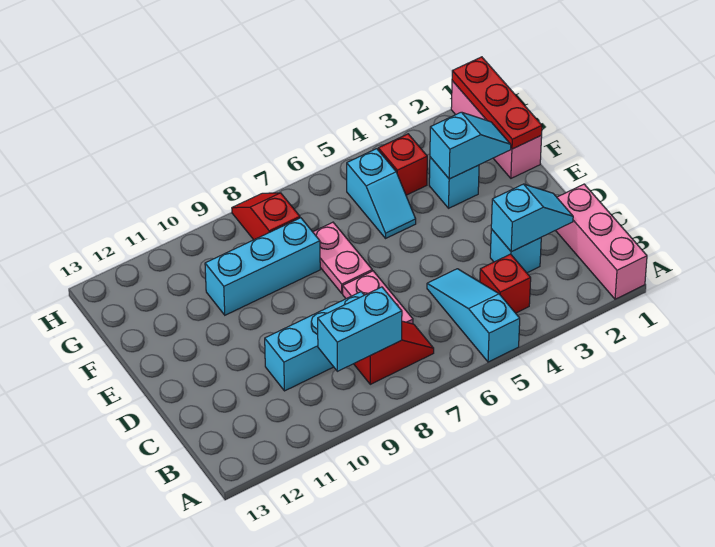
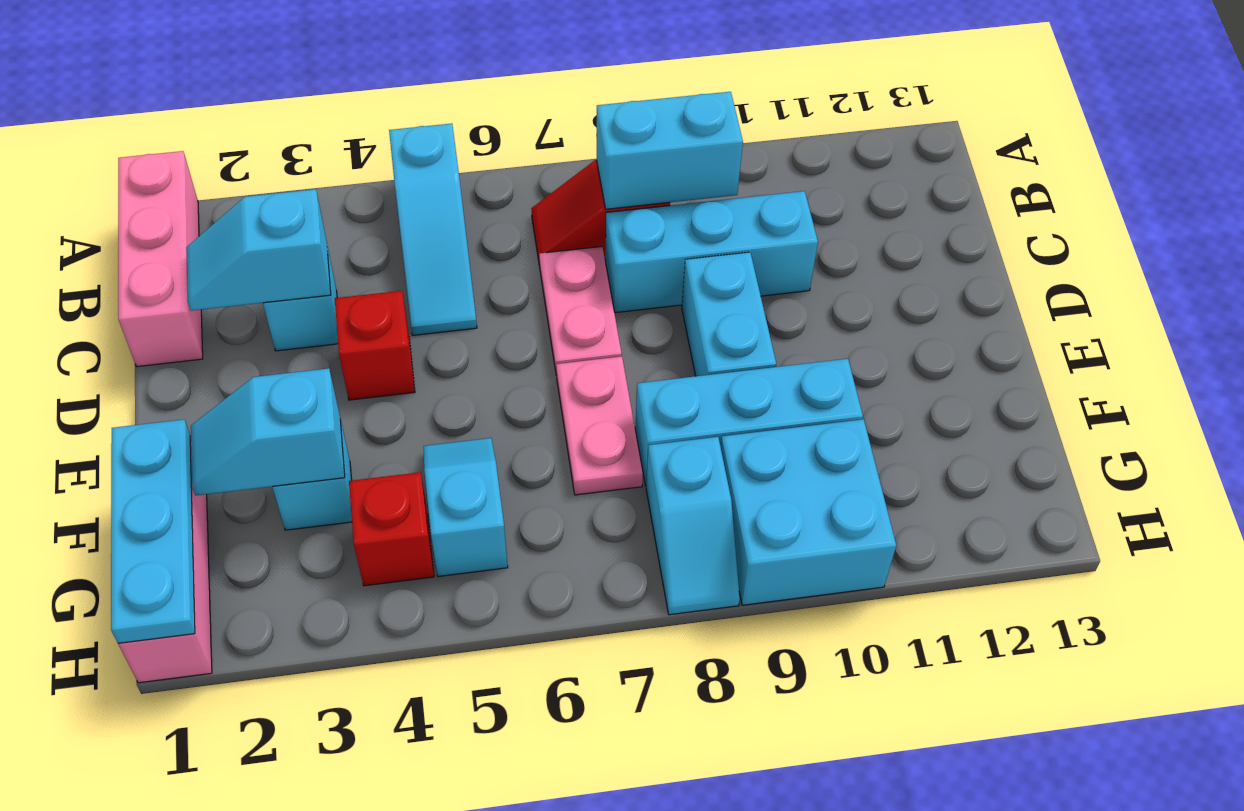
red brick B4 level 1 -> red brick D4 level 1
none -> cyan brick D9:E9 level 1
red plate F1:H1 level 2 -> cyan plate F1:H1 level 2
red slope G8:H8 level 1 top G -> cyan slope G8:H8 level 1 top G
none -> cyan brick G9:H10 level 1

